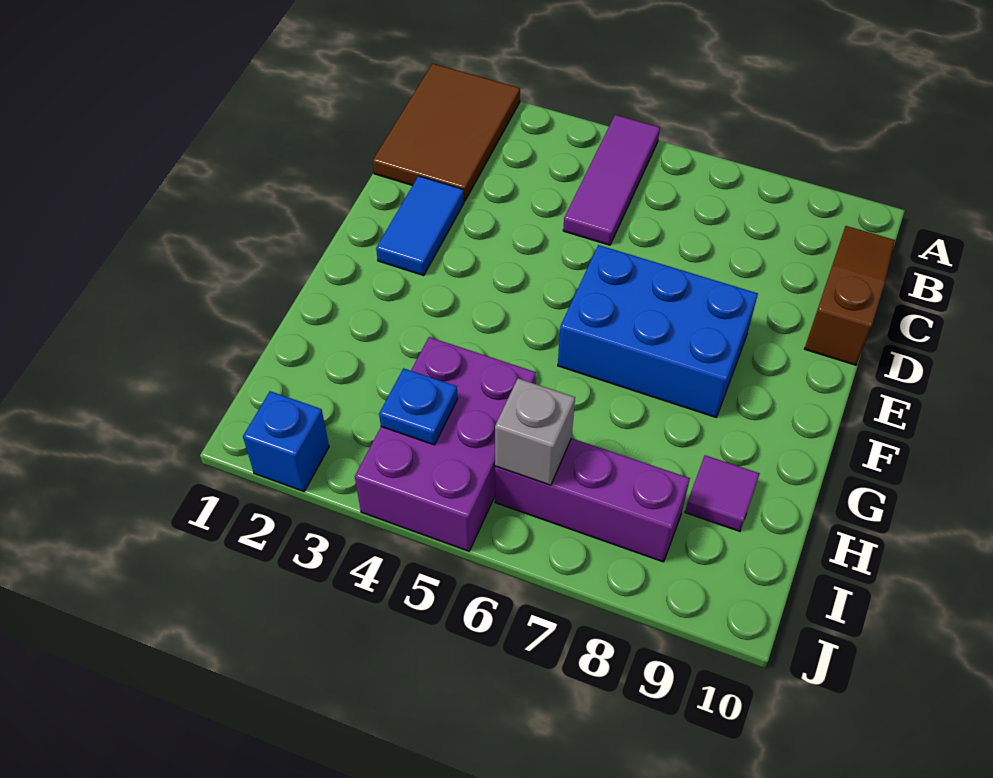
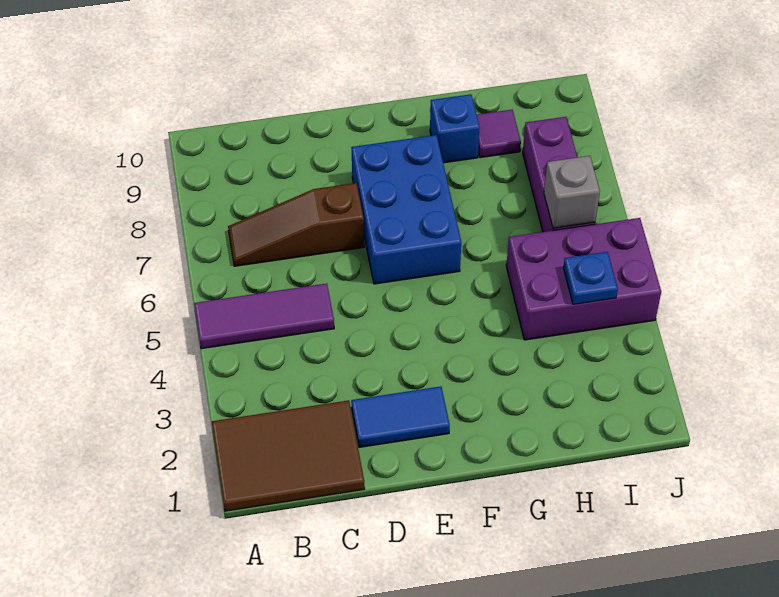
brown slope B10:D10 level 1 top D -> brown slope B7:D7 level 1 top D
blue brick J2 level 1 -> blue brick G9 level 1

